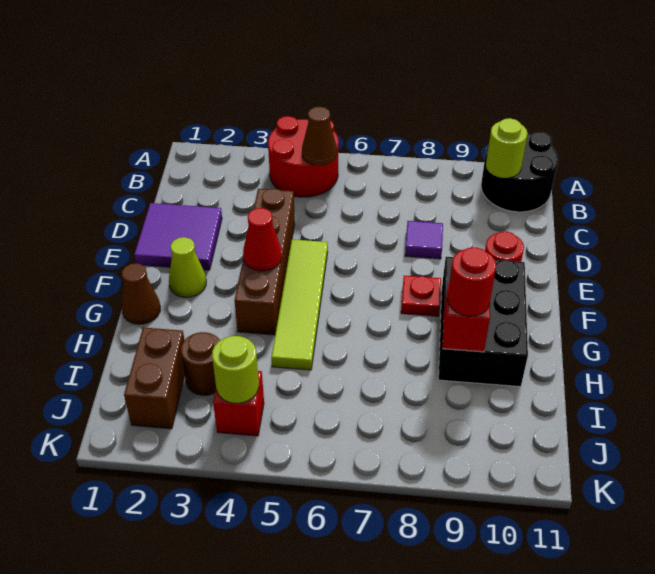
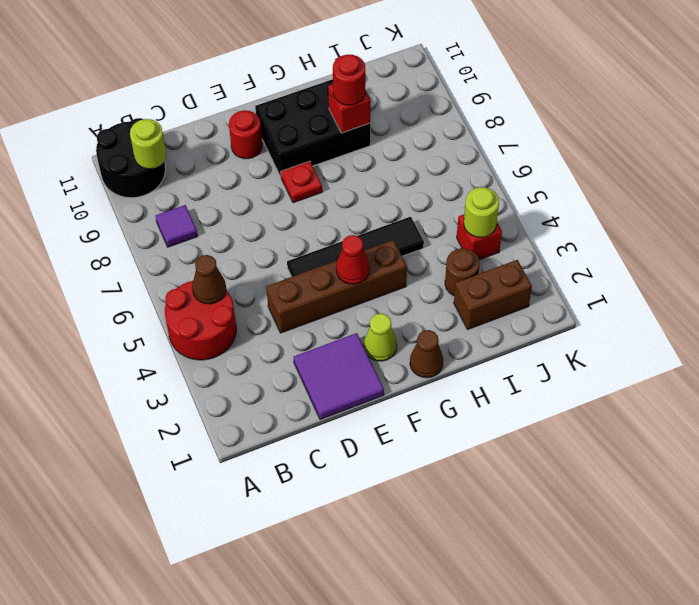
purple tile D8 level 1 -> purple tile B8 level 1
lime tile E5:H5 level 1 -> black tile E5:H5 level 1

